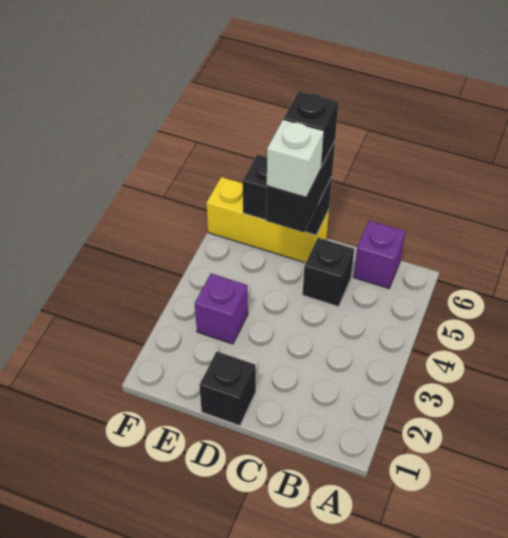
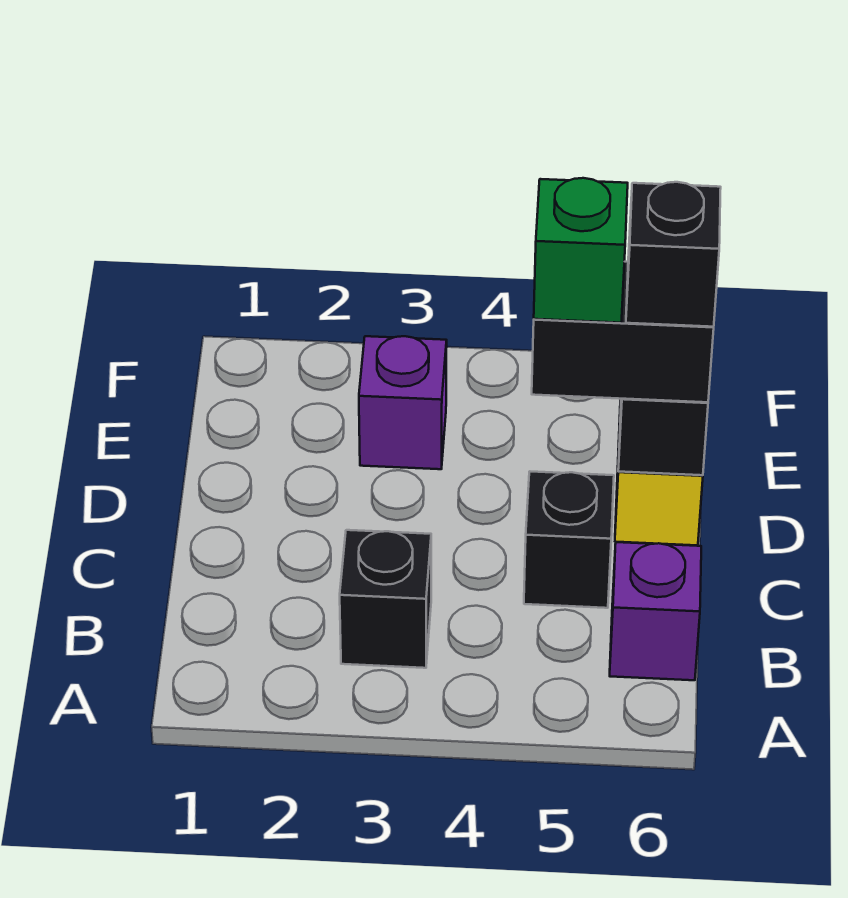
black brick D1 level 1 -> black brick B3 level 1
white brick D5 level 4 -> green brick D5 level 4

